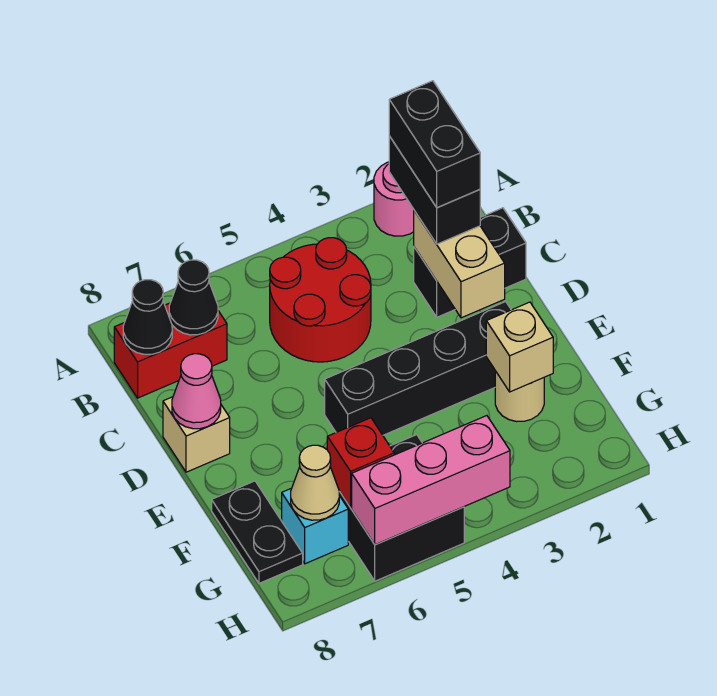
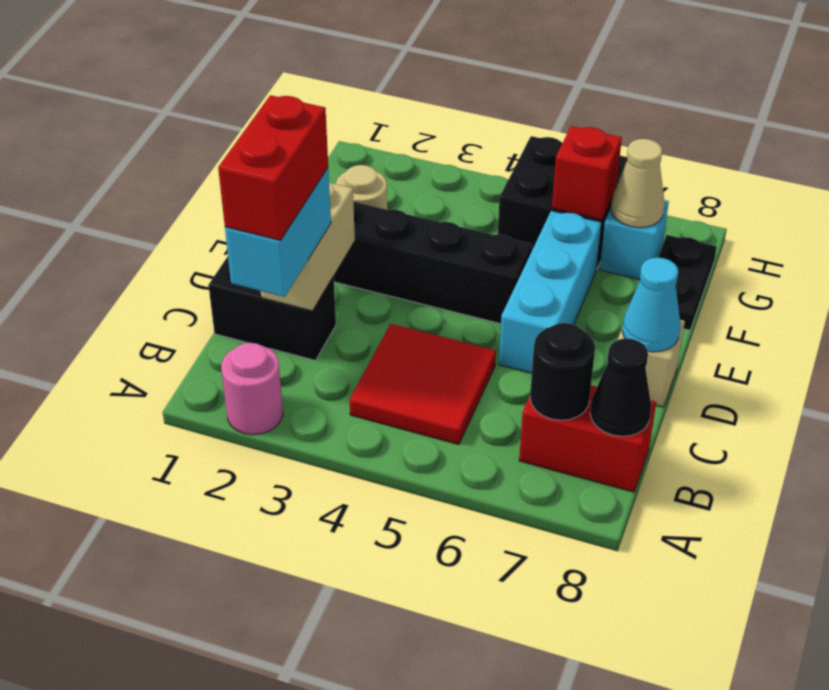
black brick B2:C2 level 3 -> cyan brick B2:C2 level 3
black brick B2:C2 level 4 -> red brick B2:C2 level 4
red round brick B4:C5 level 1 -> red tile B4:C5 level 1
black cone B7 level 2 -> black round brick B7 level 2
none -> cyan brick D6:F6 level 1
pink cone D8 level 2 -> cyan cone D8 level 2
tan brick F2 level 2 -> none
pink brick H4:H6 level 2 -> none

